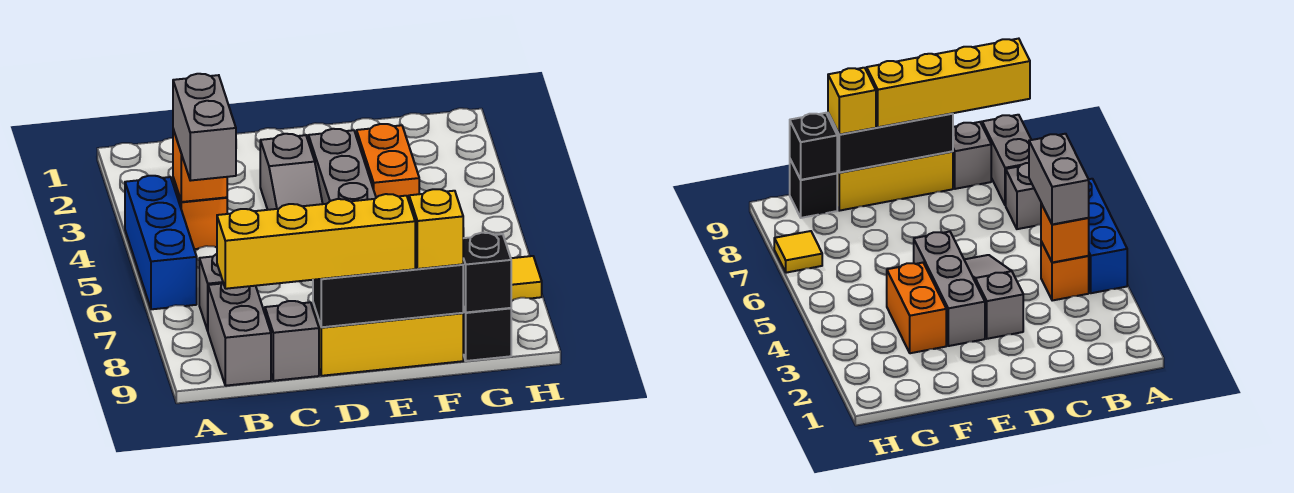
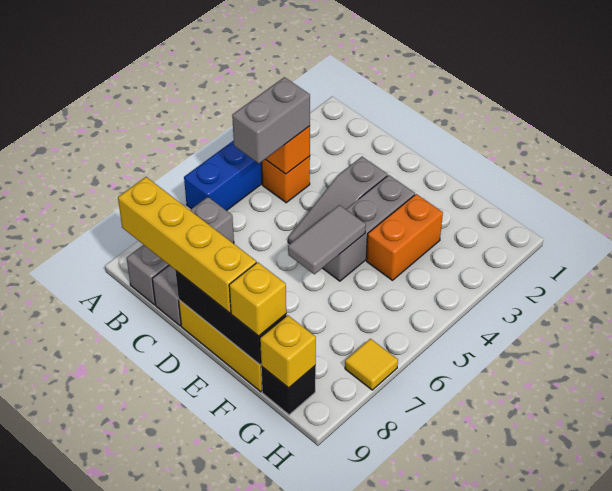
none -> grey tile E5:E6 level 2
black brick G9 level 2 -> yellow brick G9 level 2

